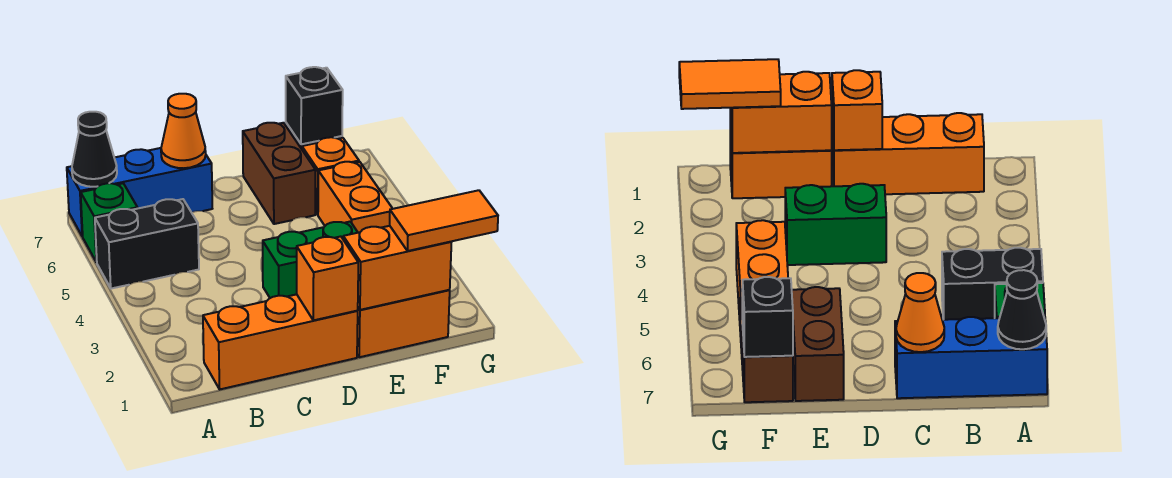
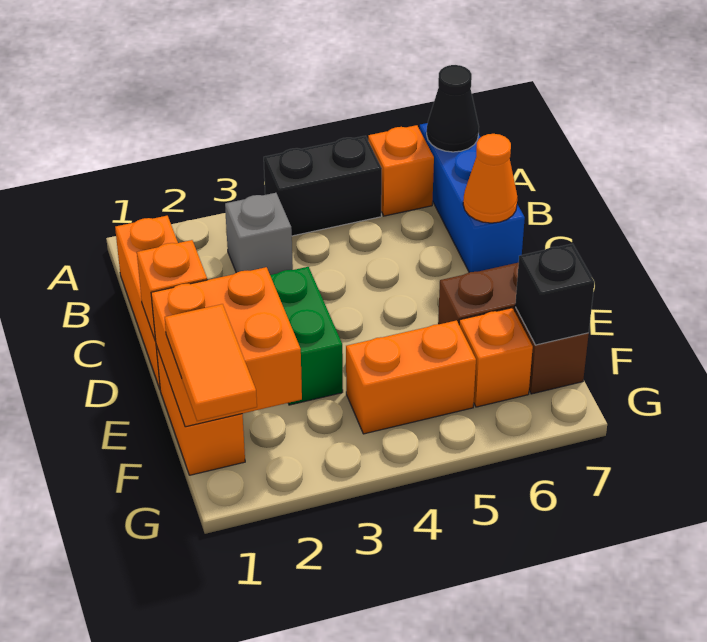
black brick A5:B5 level 1 -> black brick A4:A5 level 1
green brick A6 level 1 -> orange brick A6 level 1
none -> grey brick B3 level 1
orange brick E1:F1 level 2 -> orange brick E1:F2 level 2

